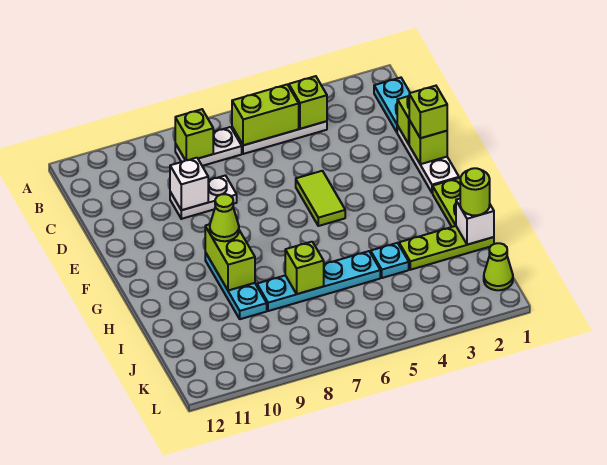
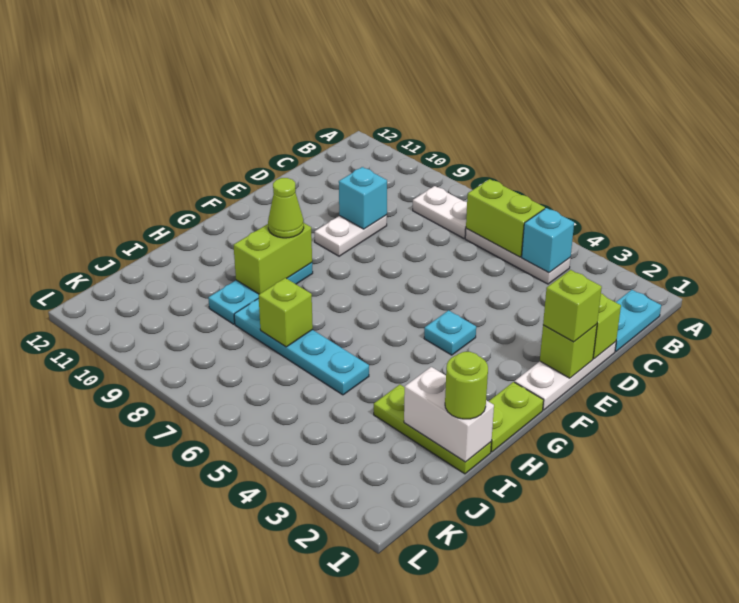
lime brick B4 level 2 -> cyan brick B4 level 2
lime brick B8 level 2 -> none
white plate D8:D9 level 1 -> white plate D9:E9 level 1
white brick D9 level 2 -> cyan brick D9 level 2
lime tile E5:F5 level 1 -> none
white brick I1 level 2 -> white brick I1:I2 level 2
cyan plate I4 level 1 -> cyan plate F4 level 1
lime cone K1 level 1 -> none

